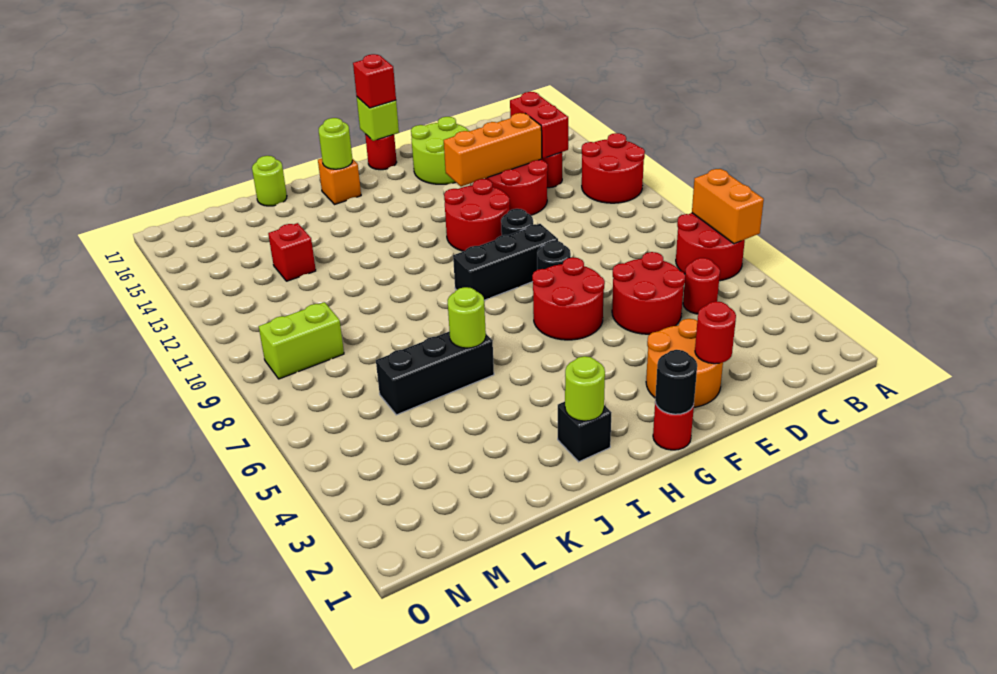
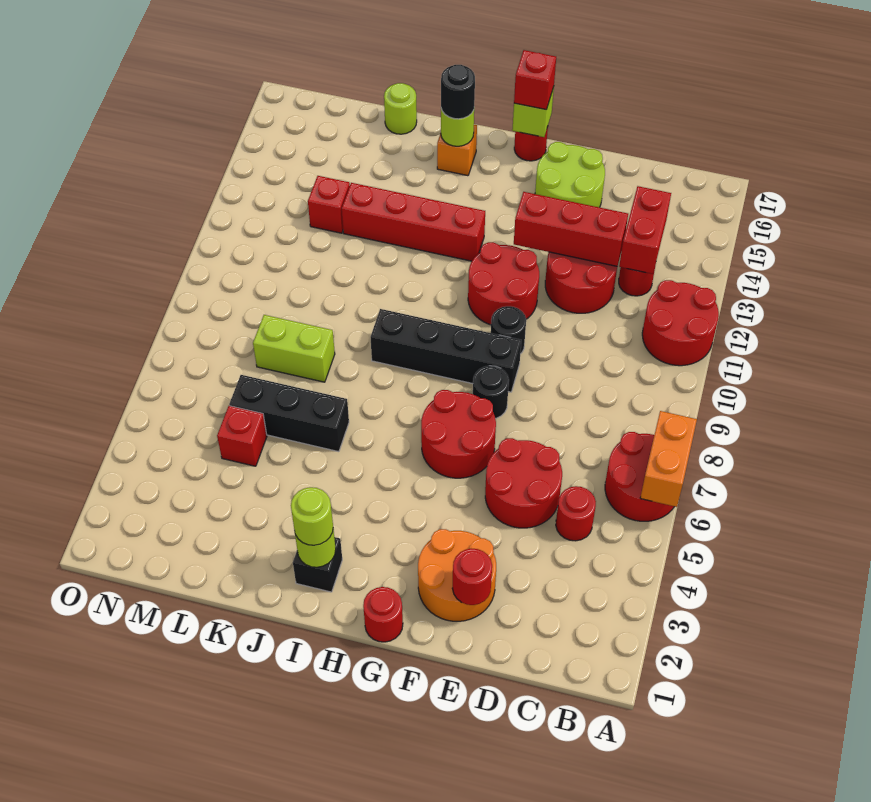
orange brick D13:F13 level 2 -> red brick D13:F13 level 2
black brick F9:H9 level 1 -> black brick F9:I9 level 1
black round brick G1 level 2 -> black round brick I16 level 3
none -> red brick H13:K13 level 1
lime round brick J6 level 2 -> lime round brick I2 level 3
none -> red brick L5 level 1
lime brick M9:N9 level 1 -> lime brick K8:L8 level 1

